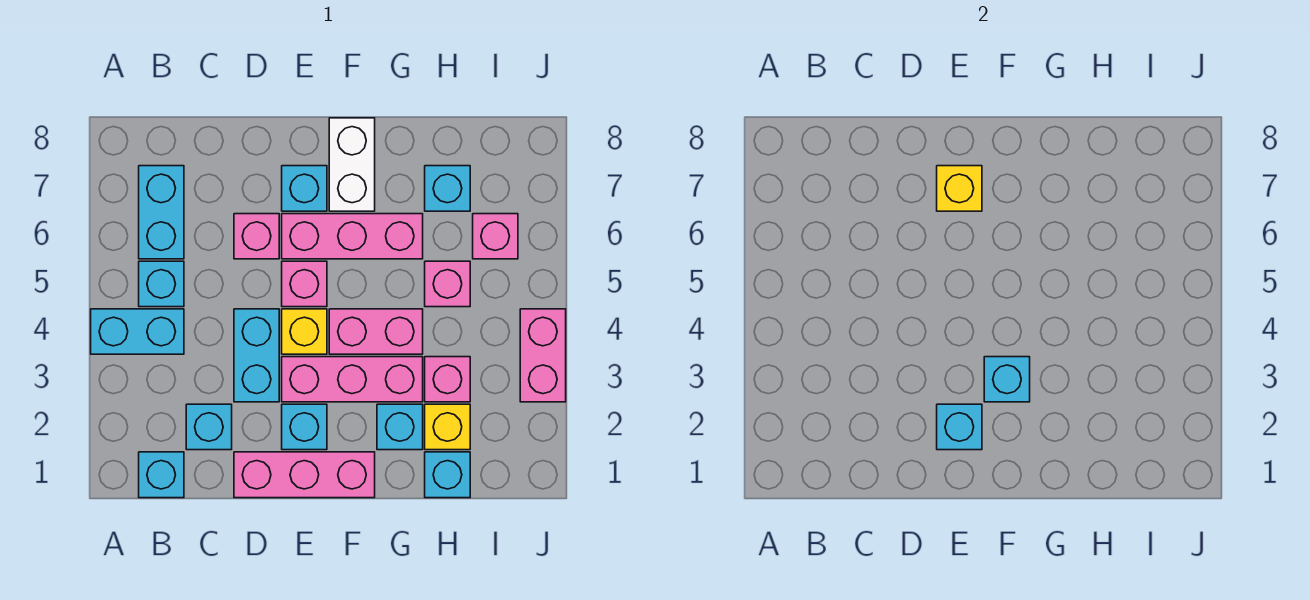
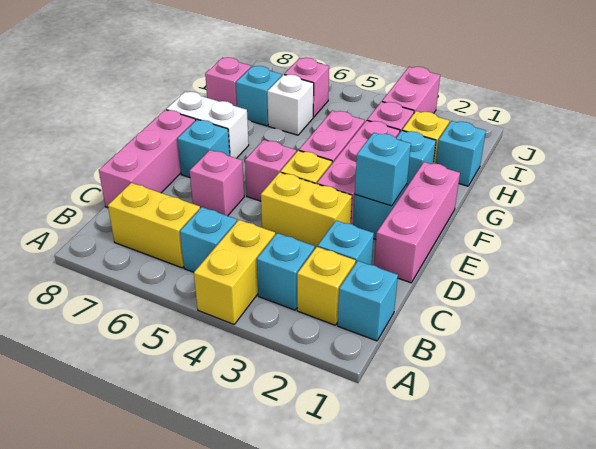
cyan brick A4:B4 level 1 -> yellow brick A4:B4 level 1
cyan brick B6:B7 level 1 -> yellow brick B6:B7 level 1
cyan brick D3:D4 level 1 -> yellow brick D3:D4 level 1
pink brick E6:G6 level 1 -> pink brick C8:E8 level 1
yellow brick E7 level 2 -> yellow brick B2 level 1
cyan brick F3 level 2 -> cyan brick B3 level 1
pink brick H5 level 1 -> pink brick H8 level 1
none -> white brick H6 level 1
pink brick J3:J4 level 1 -> pink brick I3:J3 level 1

